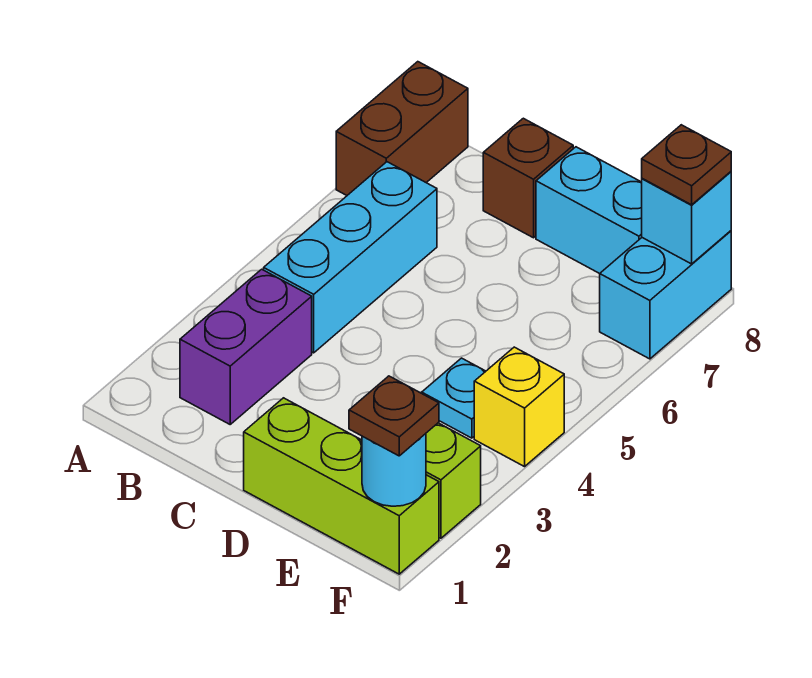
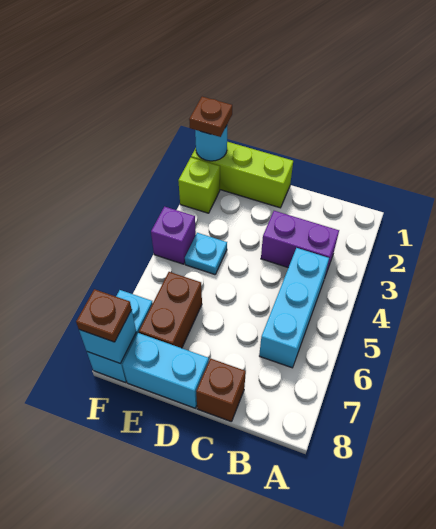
brown brick A7:A8 level 1 -> brown brick E6:E7 level 1
purple brick B2:B3 level 1 -> purple brick B3:C3 level 1
yellow brick F4 level 1 -> purple brick F4 level 1

